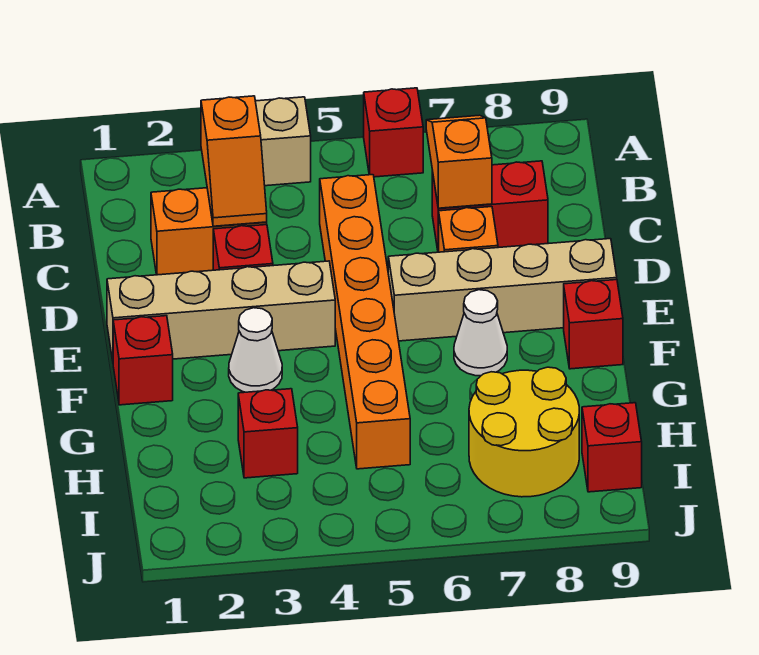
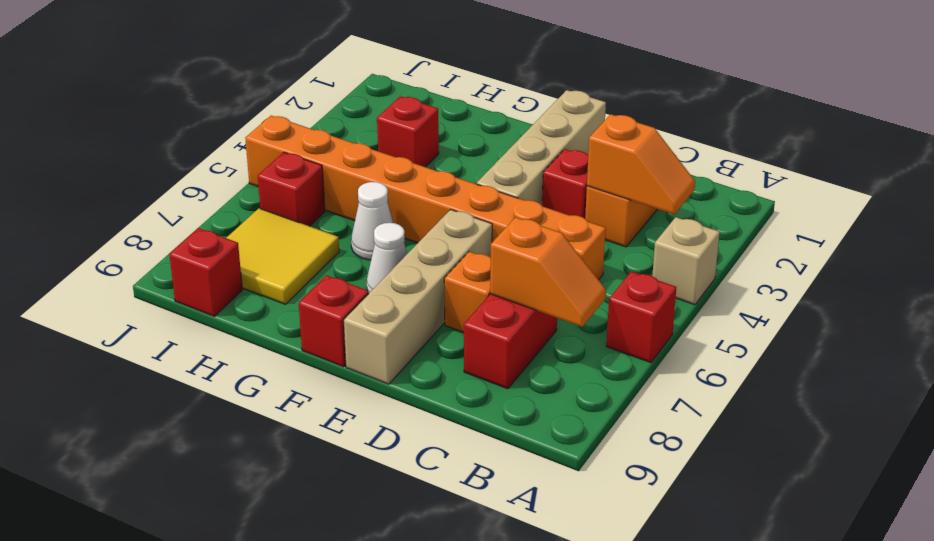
orange slope B3:C3 level 2 top B -> orange slope B3:C3 level 2 top C
orange brick C5:H5 level 1 -> orange brick C5:J5 level 1
red brick F1 level 1 -> red brick I6 level 1
white cone F3 level 1 -> white cone G6 level 1
yellow round brick H7:I8 level 1 -> yellow tile H7:I8 level 1

